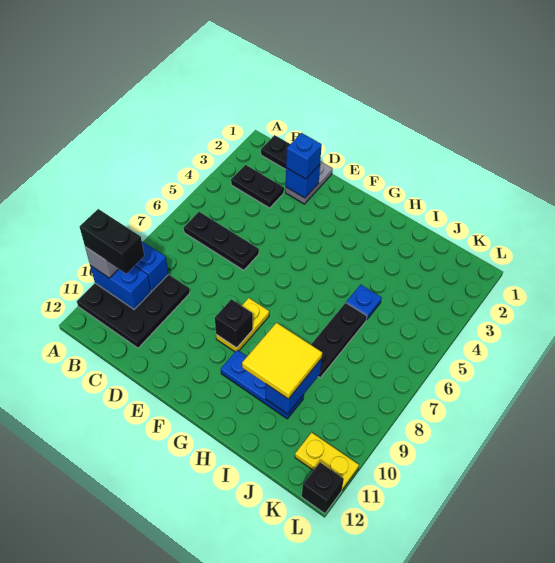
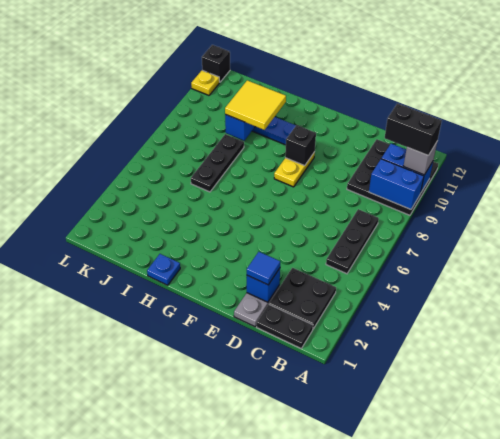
black plate B3:C3 level 1 -> black plate B2:C3 level 1
black plate B6:D6 level 1 -> black plate B5:B7 level 1
blue brick D2 level 3 -> blue tile D2 level 3
blue plate I5 level 1 -> blue plate H1 level 1
yellow plate K11:L11 level 1 -> yellow plate L11 level 1

